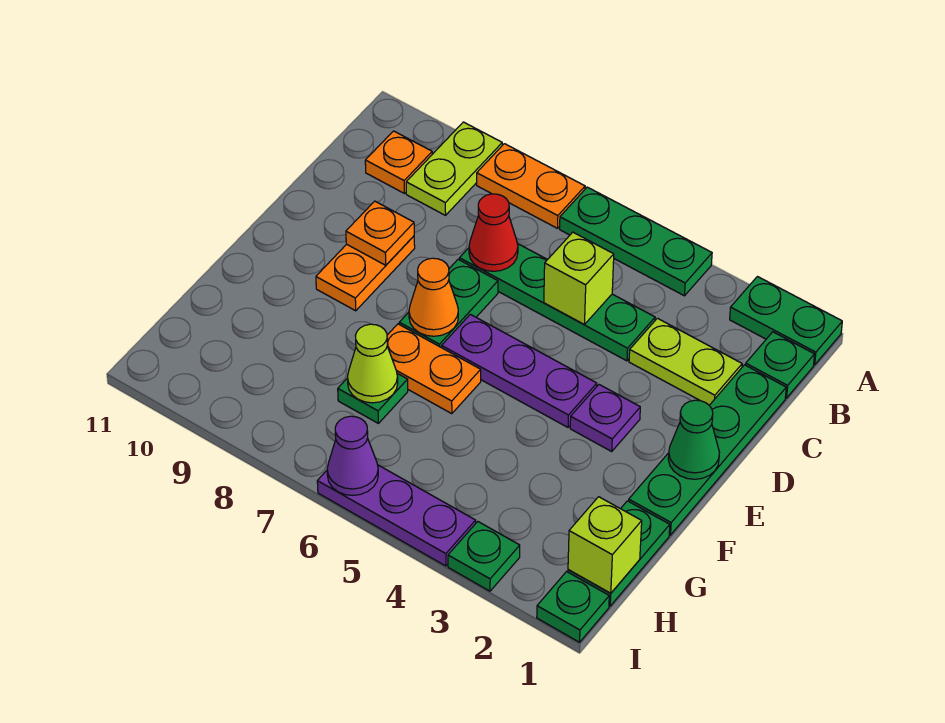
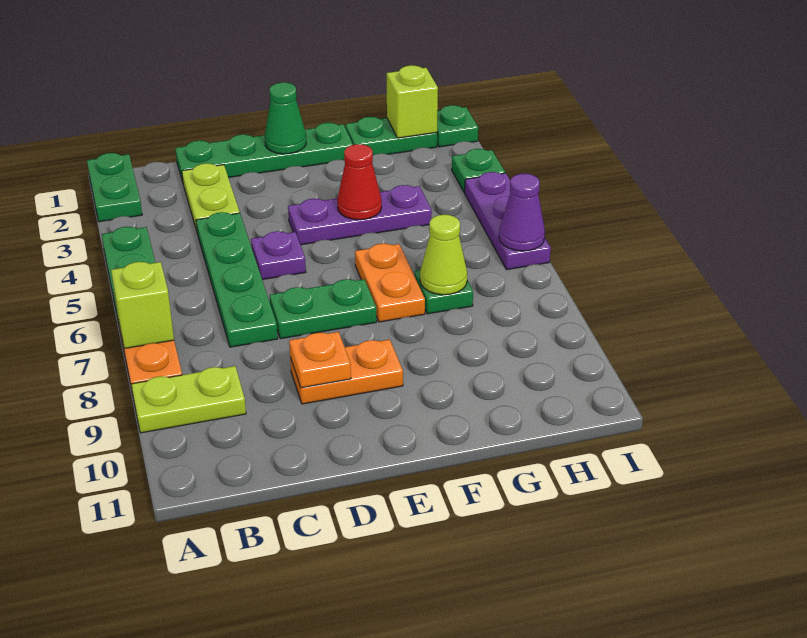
green plate B1 level 1 -> none
orange plate B10 level 1 -> none
lime brick C5 level 2 -> lime brick A7 level 2
red cone C7 level 2 -> red cone F4 level 2
purple plate E3 level 1 -> purple plate D5 level 1
purple plate E4:E6 level 1 -> purple plate E4:G4 level 1
orange cone E7 level 2 -> none

